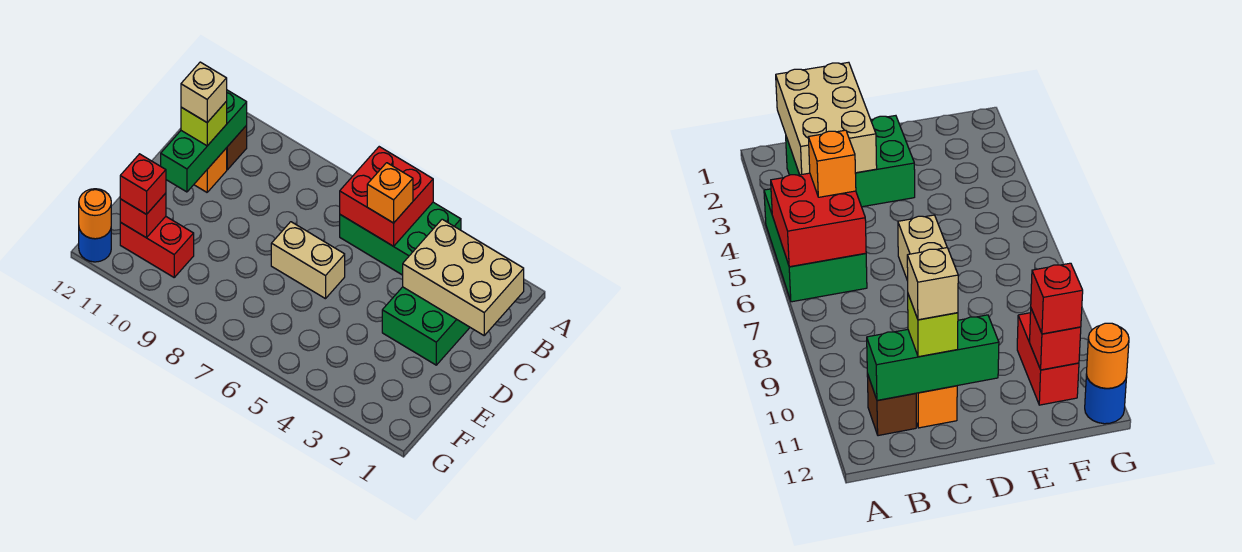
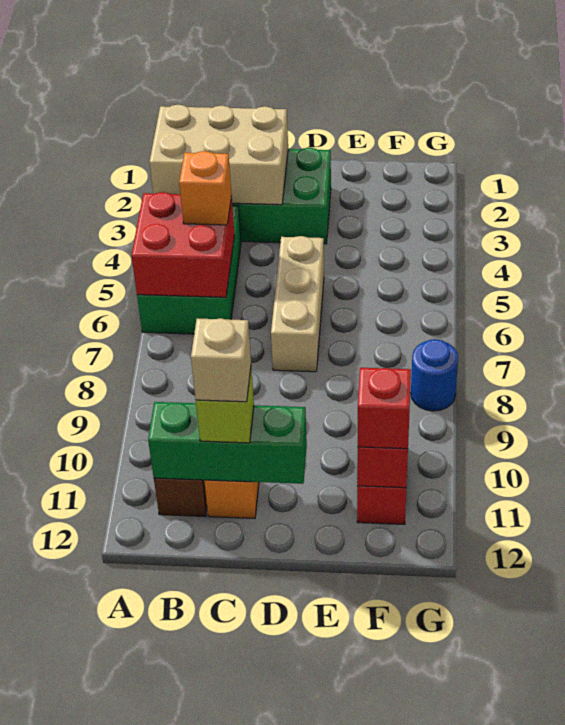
tan brick B1:C3 level 2 -> tan brick A2:C3 level 2
tan brick D6:D7 level 1 -> tan brick D5:D7 level 1
blue round brick G12 level 1 -> blue round brick G8 level 1
orange round brick G12 level 2 -> none

